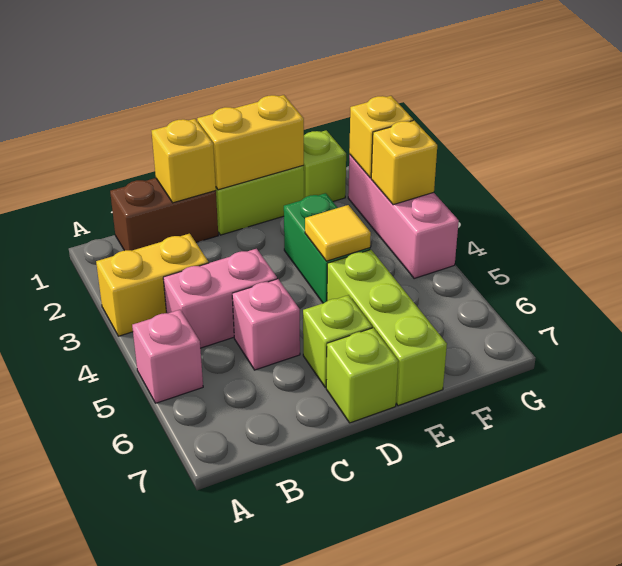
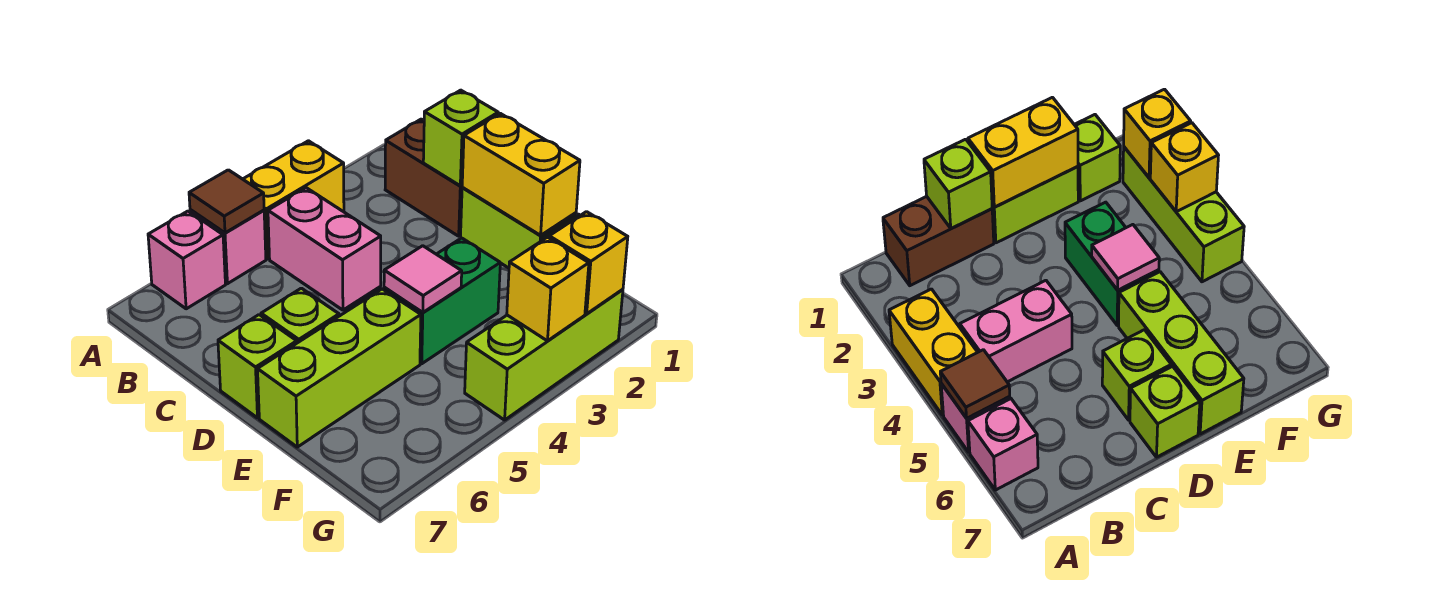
yellow brick A3:B3 level 1 -> yellow brick A3:A4 level 1
none -> brown tile A5 level 2
yellow brick C1 level 2 -> lime brick C1 level 2
pink brick C5 level 1 -> pink brick A6 level 1
yellow tile E4 level 2 -> pink tile E4 level 2
pink brick G2:G4 level 1 -> lime brick G2:G4 level 1

